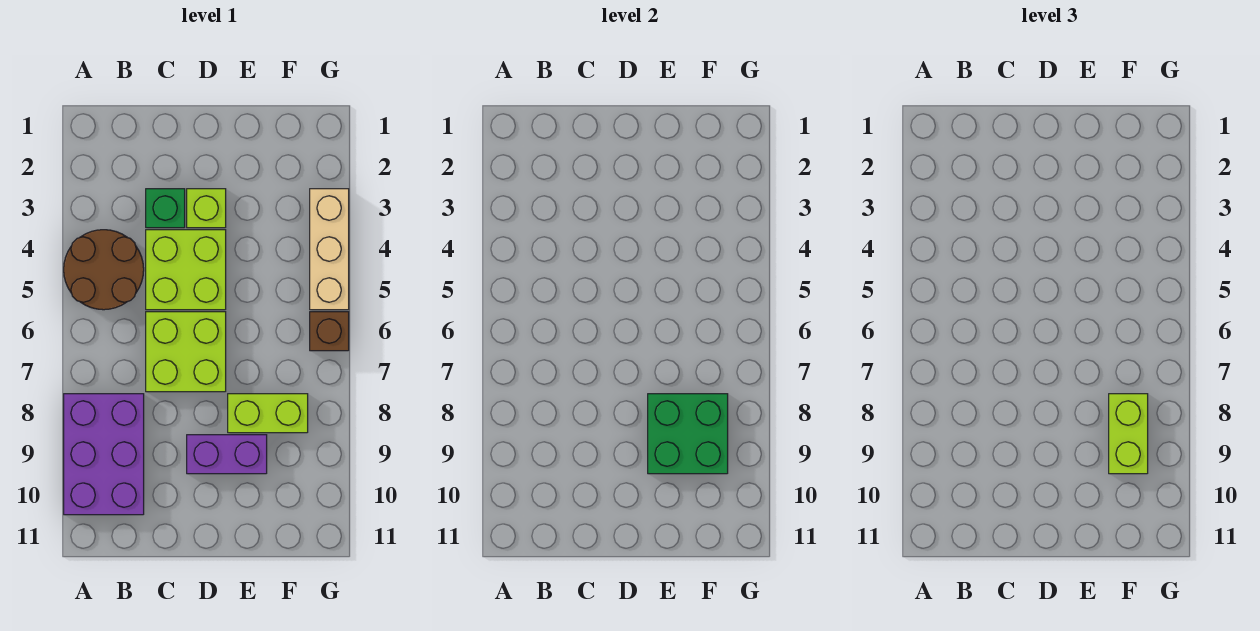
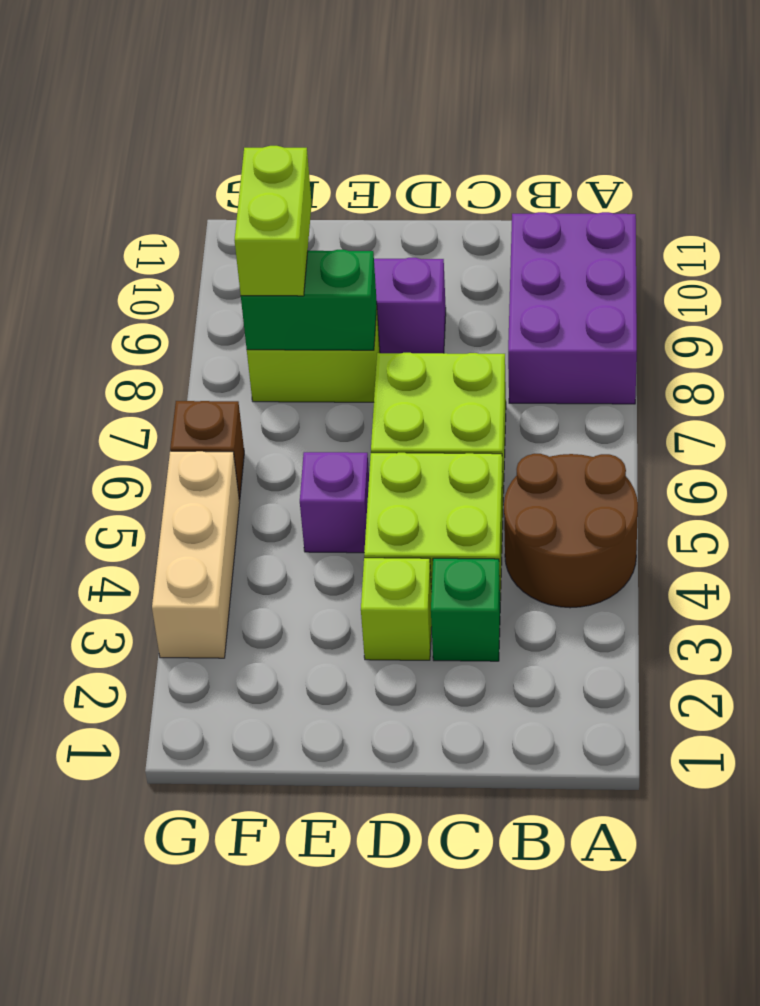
none -> purple brick E5 level 1
green brick E8:F9 level 2 -> green brick E8:F8 level 2

